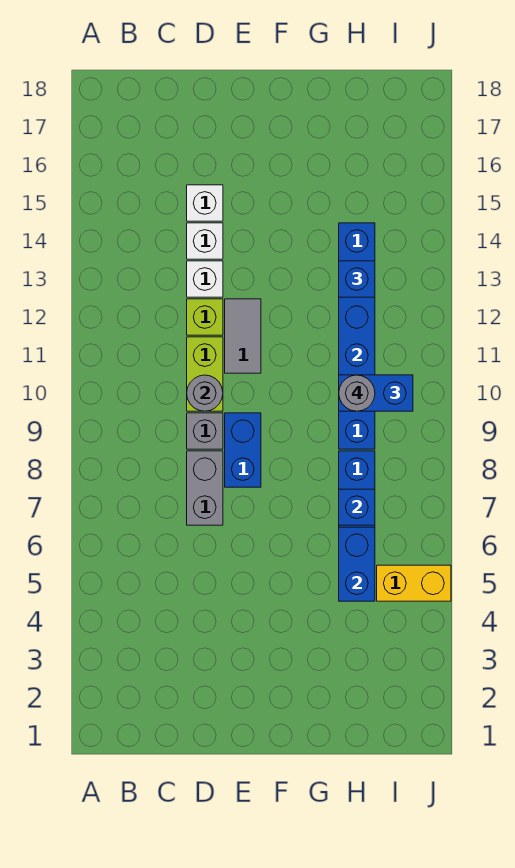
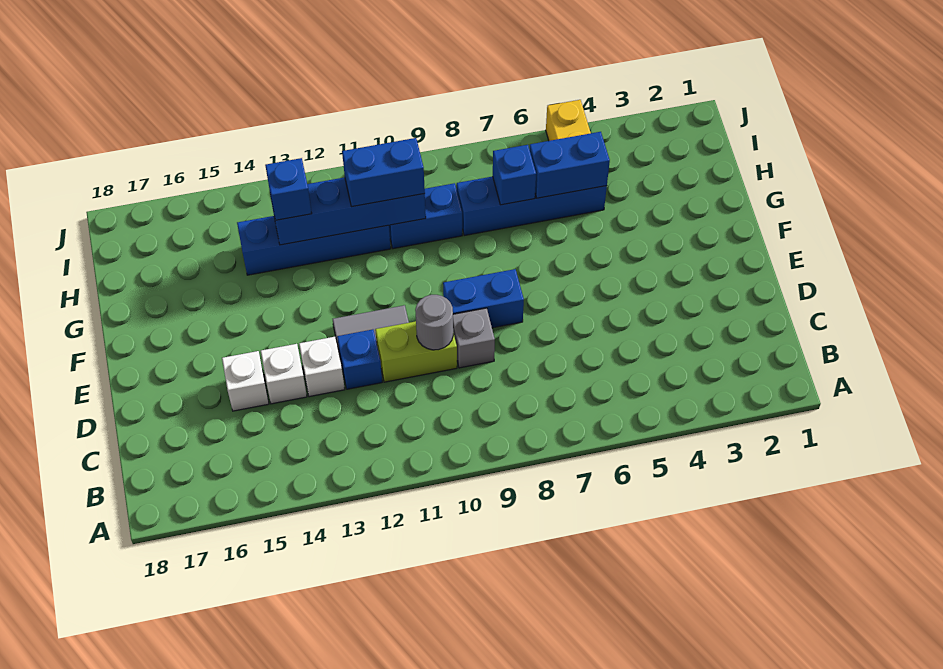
grey brick D7:D8 level 1 -> none
lime brick D12 level 1 -> blue brick D12 level 1
blue brick H10:I10 level 3 -> blue brick H10:H11 level 3
grey round brick H10 level 4 -> none

